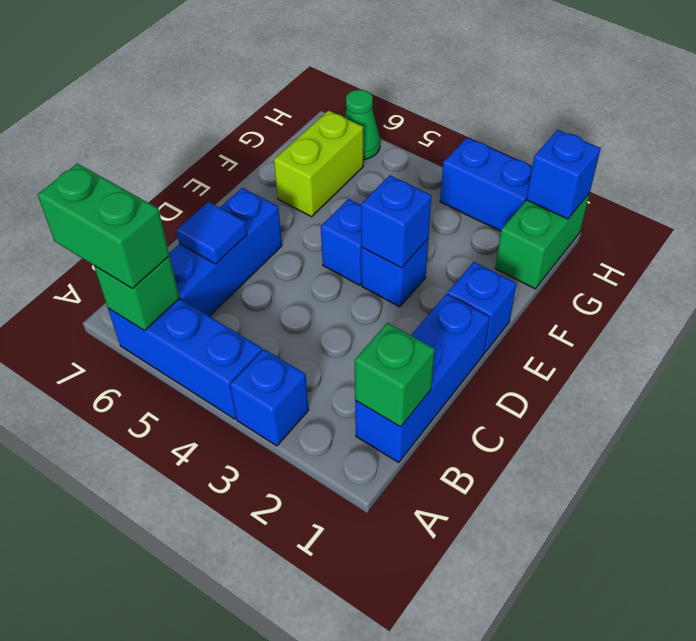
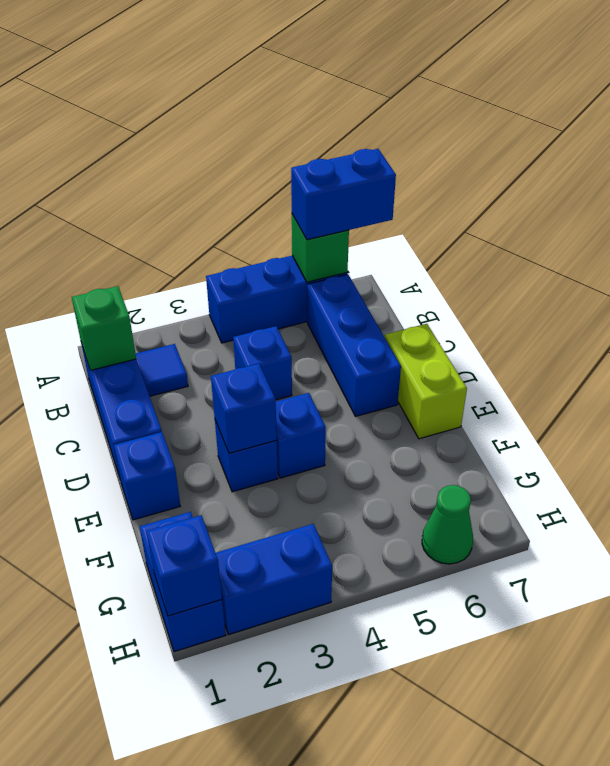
blue brick A3 level 1 -> blue brick C4 level 1
green brick A6:A7 level 3 -> blue brick A6:A7 level 3
blue tile C6 level 2 -> blue tile B2 level 1
lime brick F6:G6 level 1 -> lime brick D7:E7 level 1
green brick G1:H1 level 1 -> blue brick G1:H1 level 1

